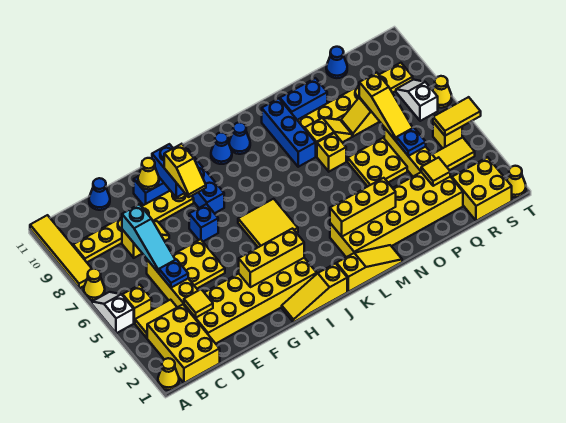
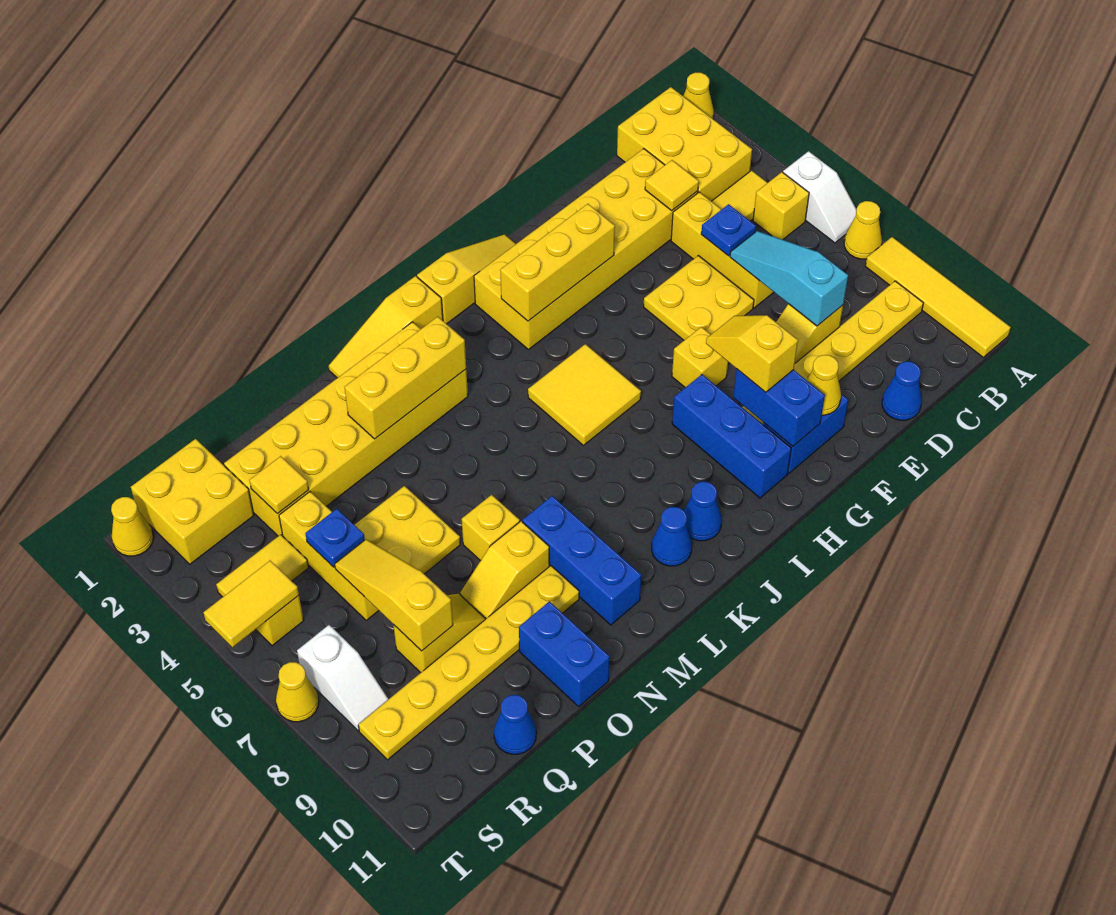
blue brick G7 level 1 -> yellow brick G7 level 1
blue brick N10:O10 level 1 -> blue brick O10:O11 level 1

